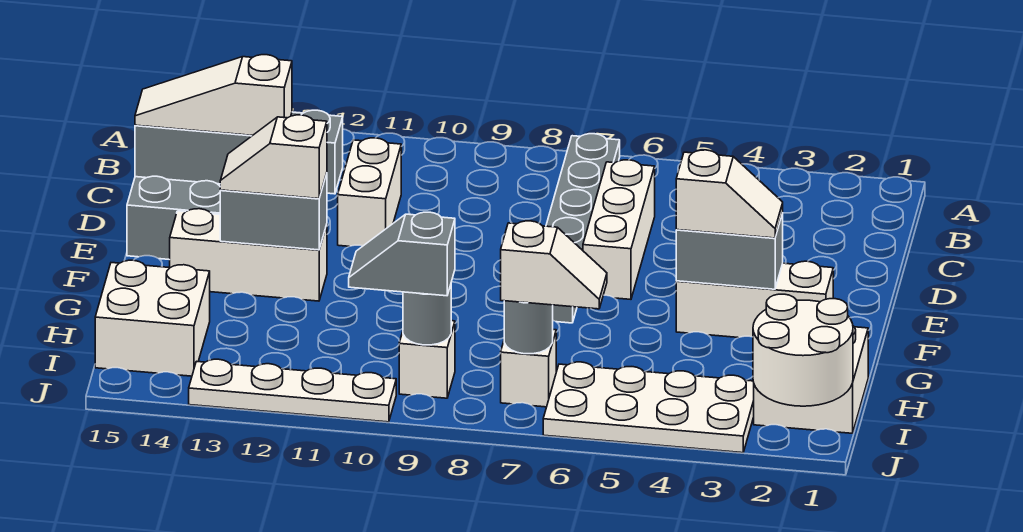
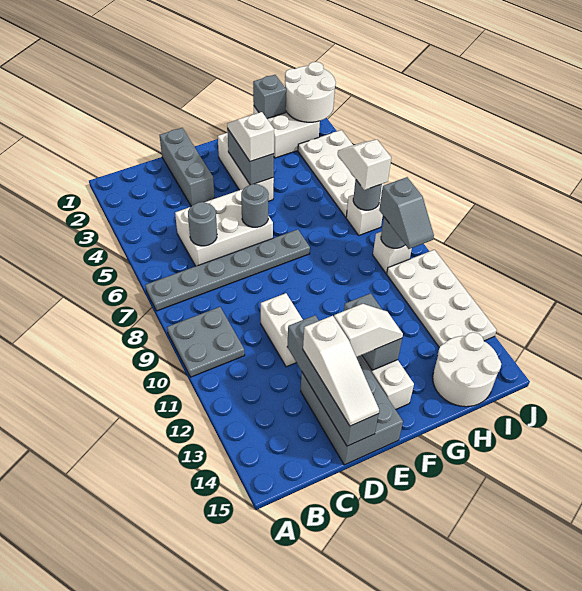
none -> grey plate A9:B10 level 1
white brick C6:E6 level 1 -> white brick C5:E6 level 1
none -> grey round brick C6 level 2
white brick C11:D11 level 1 -> white brick D10:D11 level 1
none -> grey brick D1:D3 level 1
none -> grey round brick E6 level 2
white slope F12:F13 level 3 top 12 -> white slope E13:F13 level 3 top E
none -> grey brick H1 level 2
white brick H14:I15 level 1 -> white round brick H14:I15 level 1
white plate J10:J13 level 1 -> white plate I10:J13 level 1

